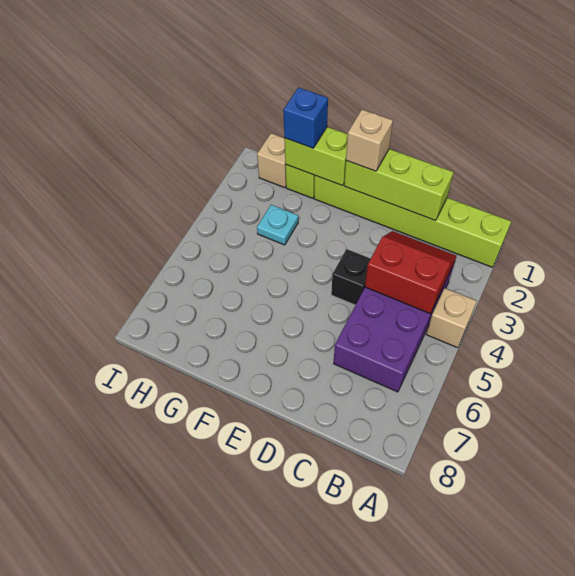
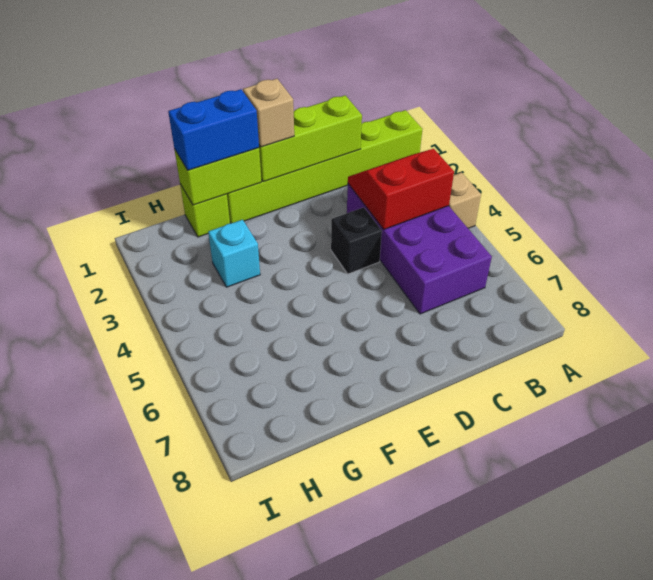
blue brick G1 level 3 -> blue brick F1:G1 level 3
cyan plate G3 level 1 -> cyan brick G3 level 1
tan brick H1 level 1 -> none

